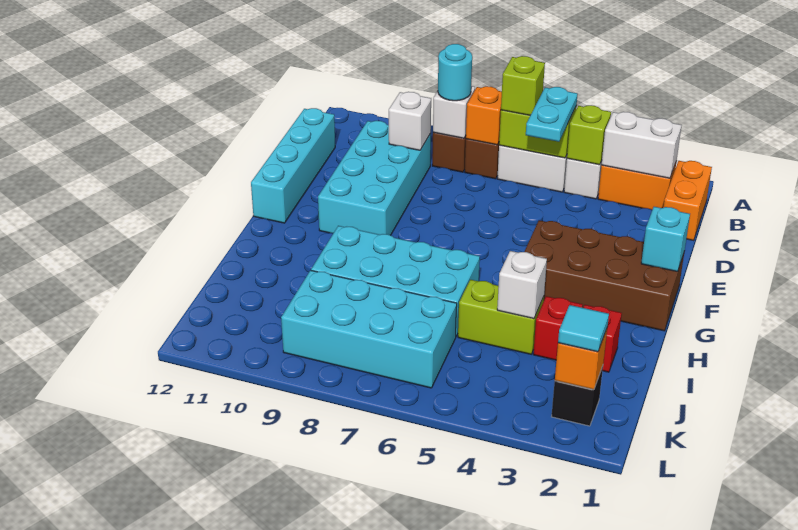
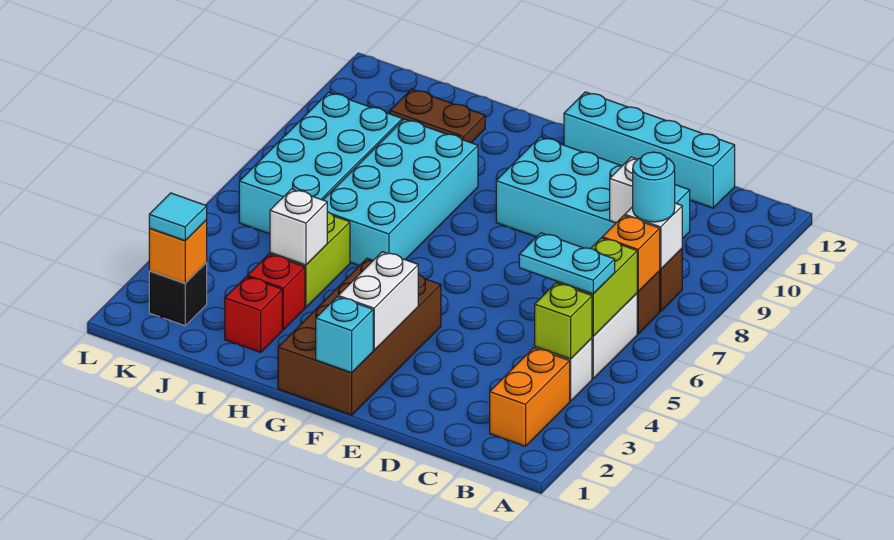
orange brick B1:C1 level 1 -> none
white brick B2:B3 level 2 -> white brick F2:F3 level 2
lime brick B6 level 3 -> none
none -> brown plate I11:J11 level 1

